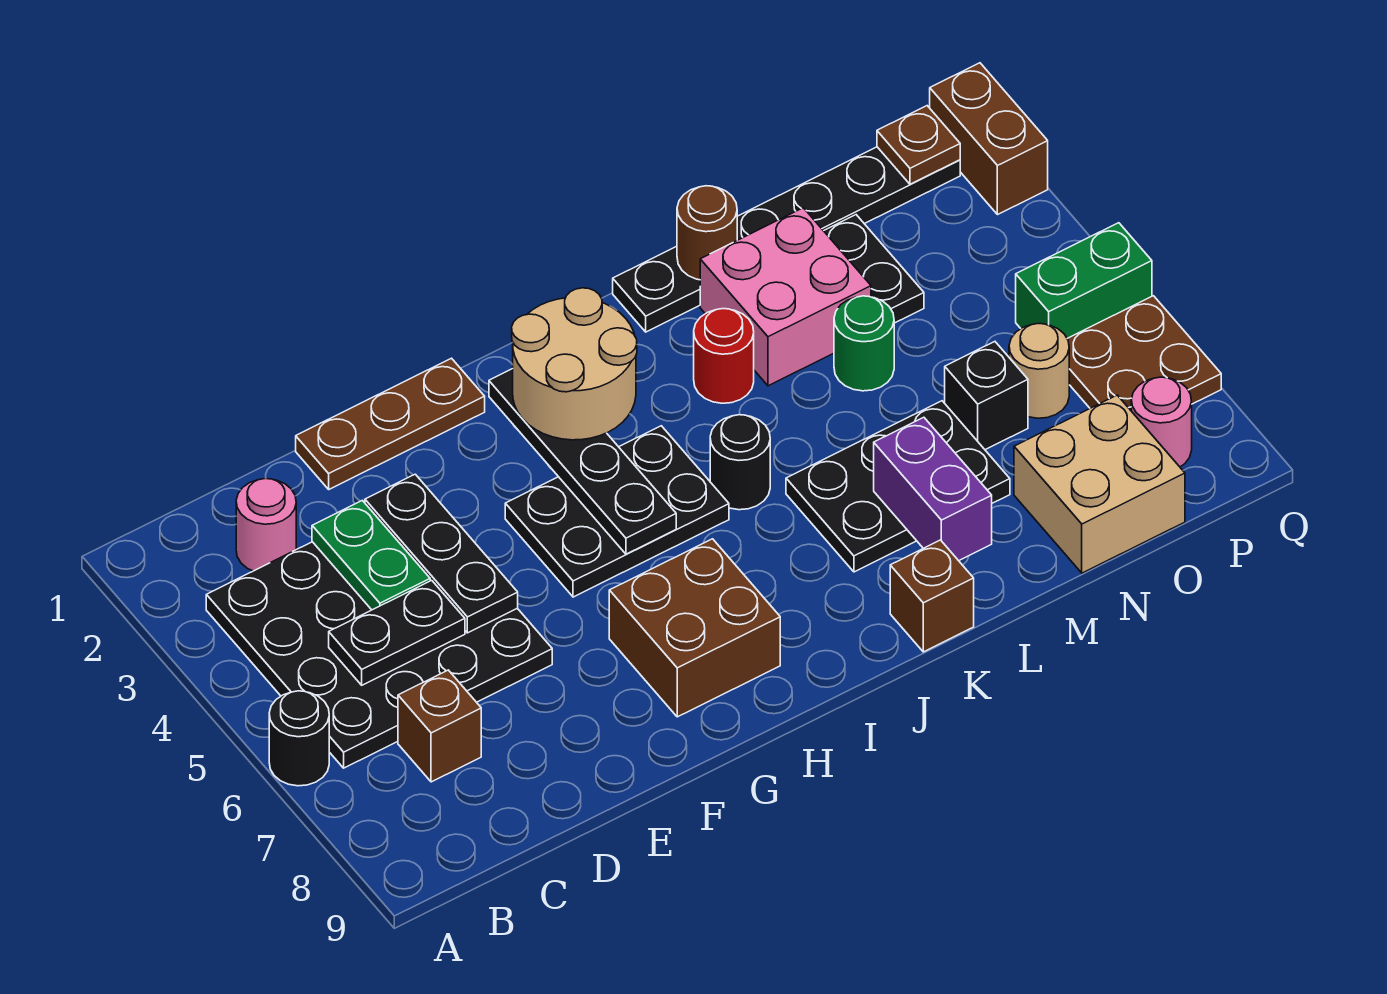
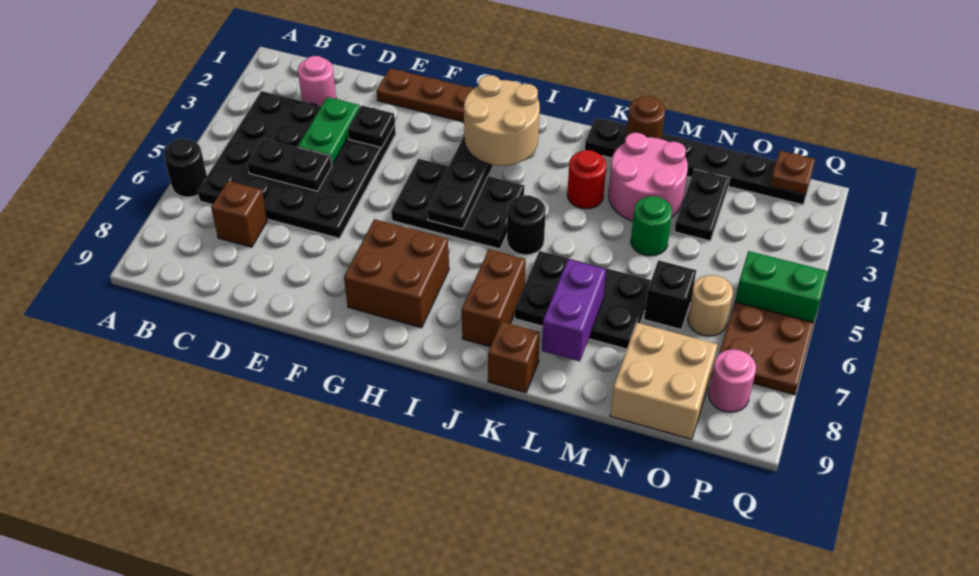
black plate E3:E5 level 2 -> black plate E3 level 2
pink brick L2:M3 level 1 -> pink round brick L2:M3 level 1
brown brick Q1:Q2 level 1 -> brown brick J7:J8 level 1

